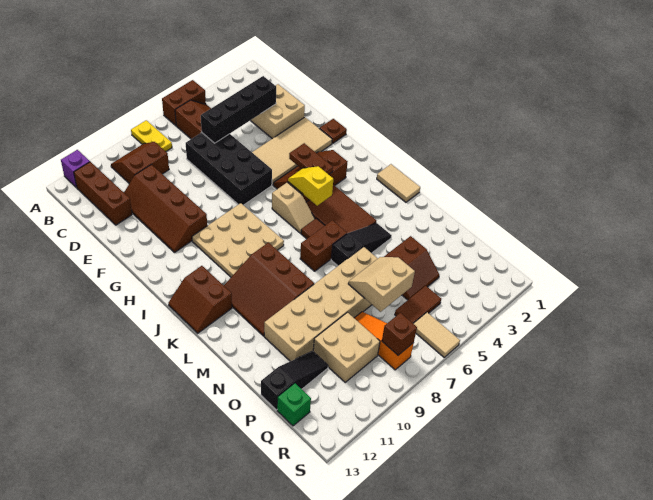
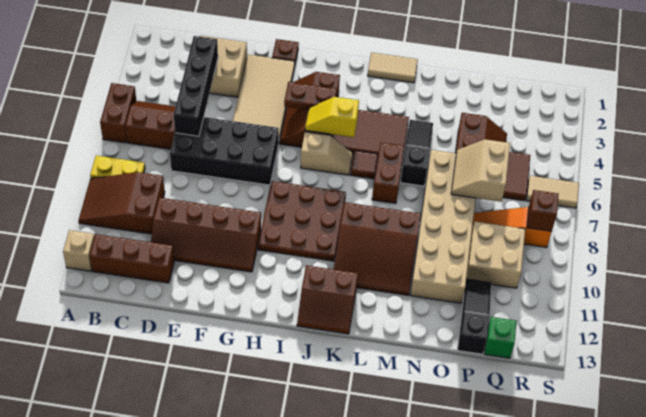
purple brick A12 level 1 -> tan brick A12 level 1
brown slope B9:C10 level 1 top C -> brown slope A9:C10 level 1 top C
tan plate H8:J10 level 1 -> brown plate H8:J10 level 1

